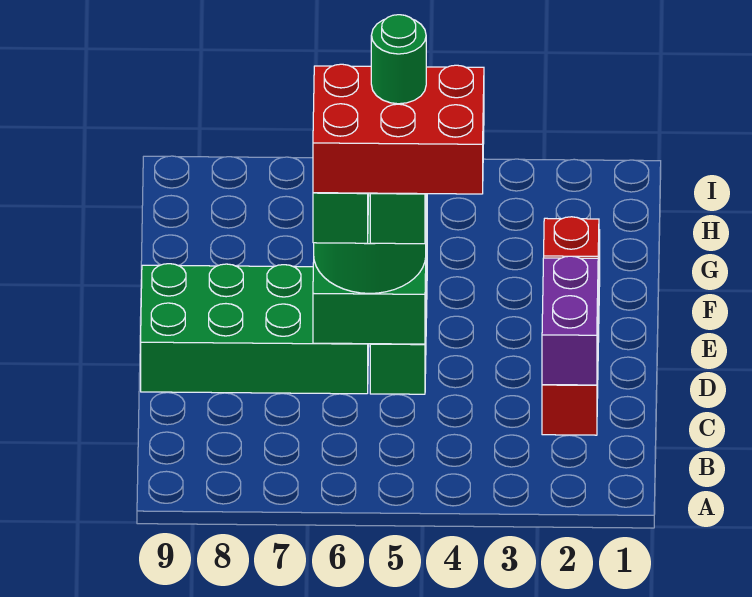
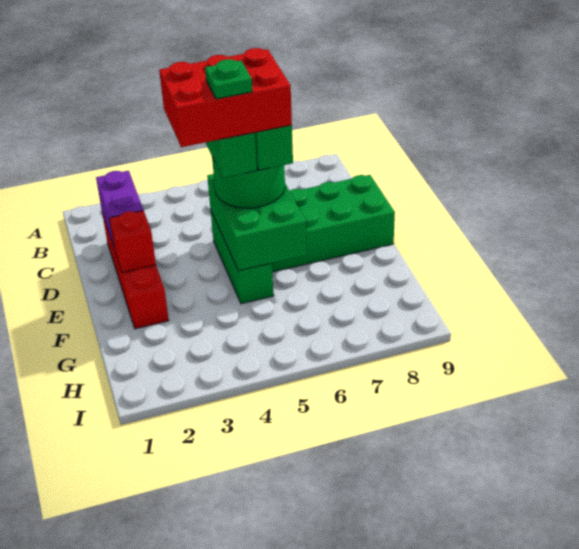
green round brick E5 level 6 -> green plate E5 level 6

